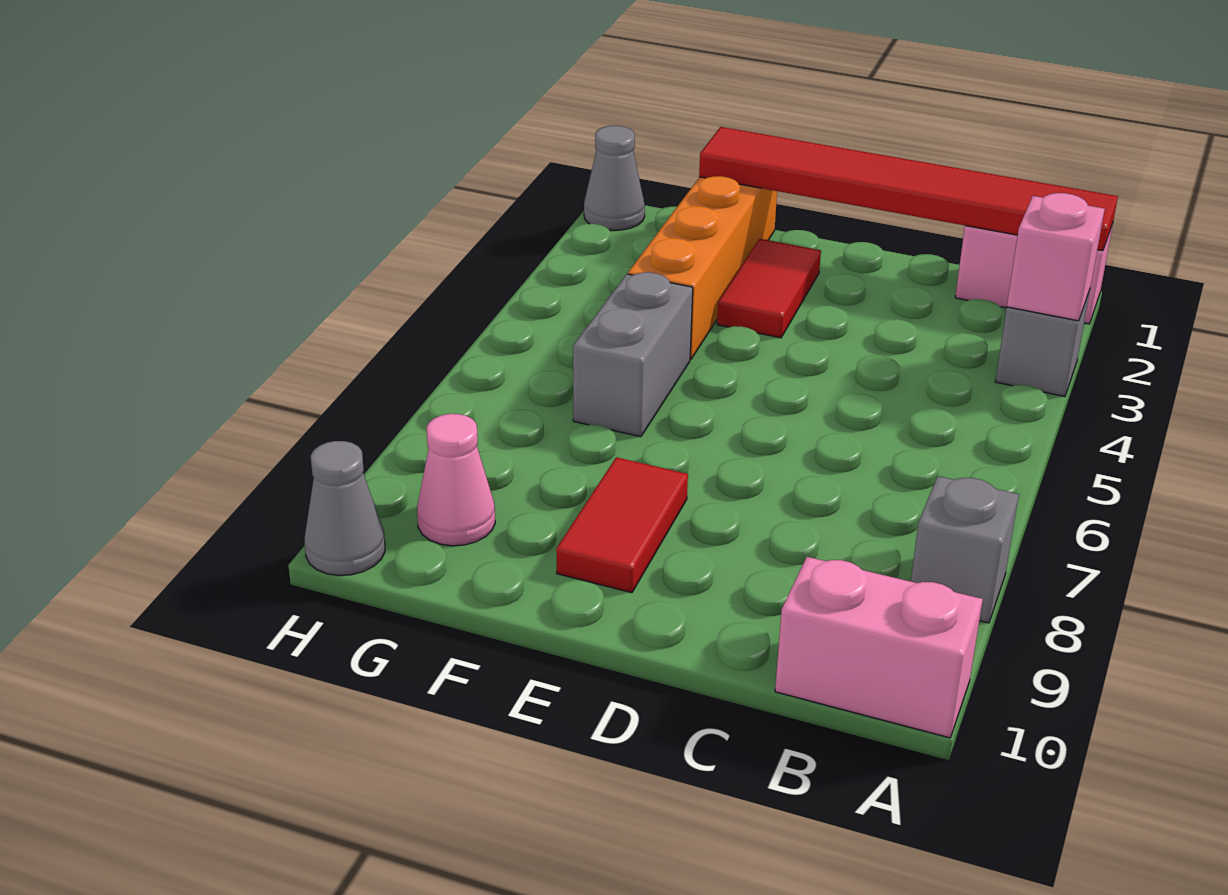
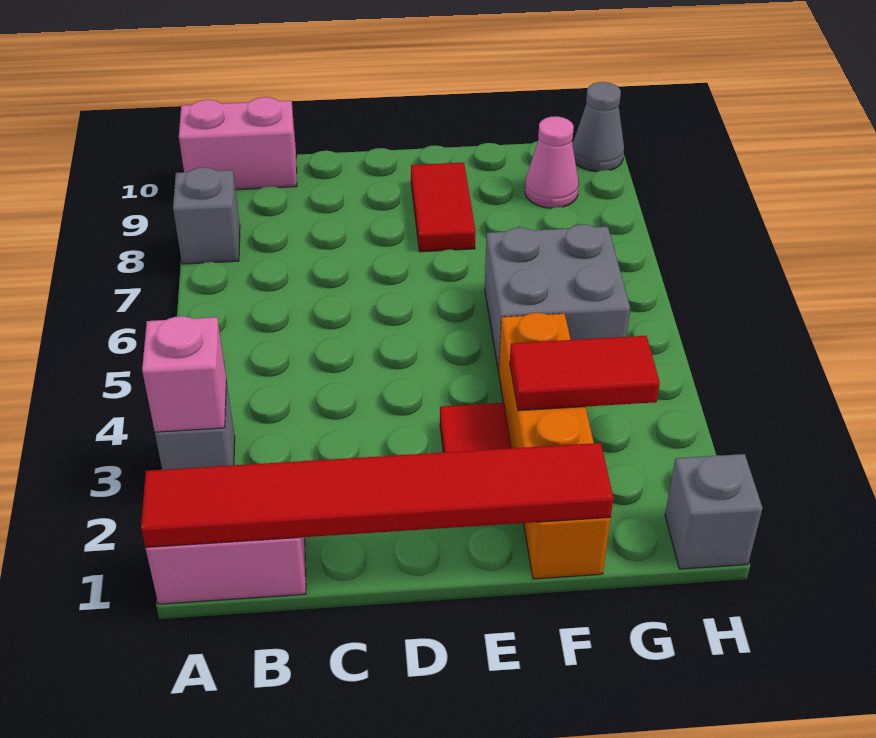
none -> red tile F3:G3 level 2
grey brick F5:F6 level 1 -> grey brick F5:G6 level 1
grey cone H1 level 1 -> grey brick H1 level 1

